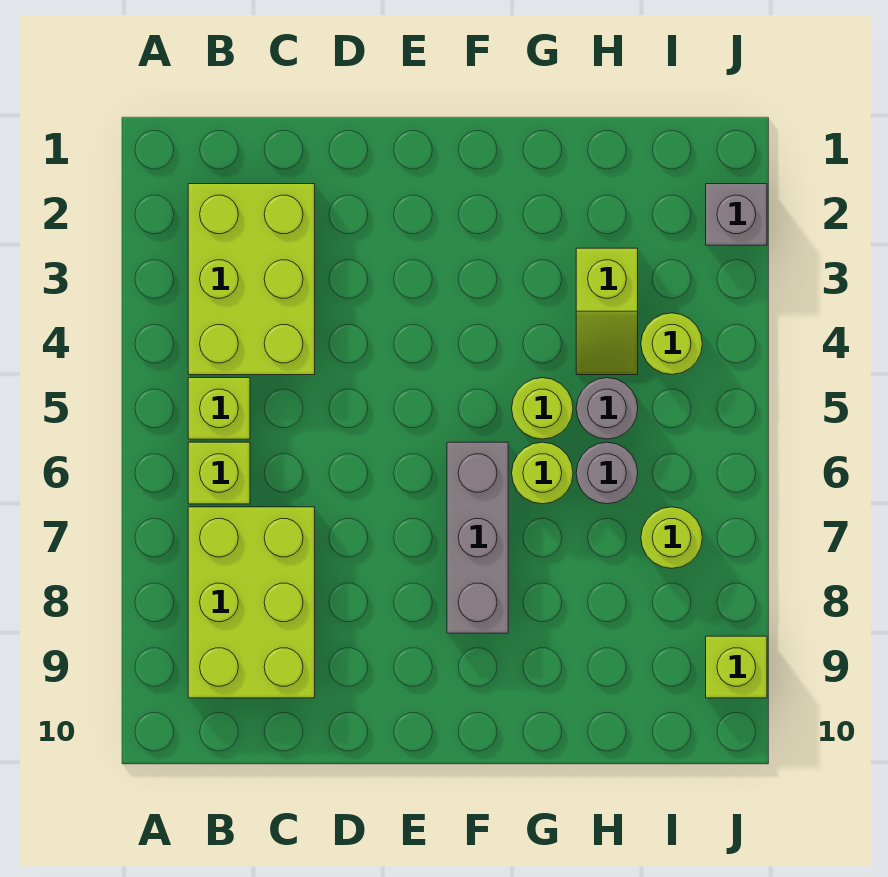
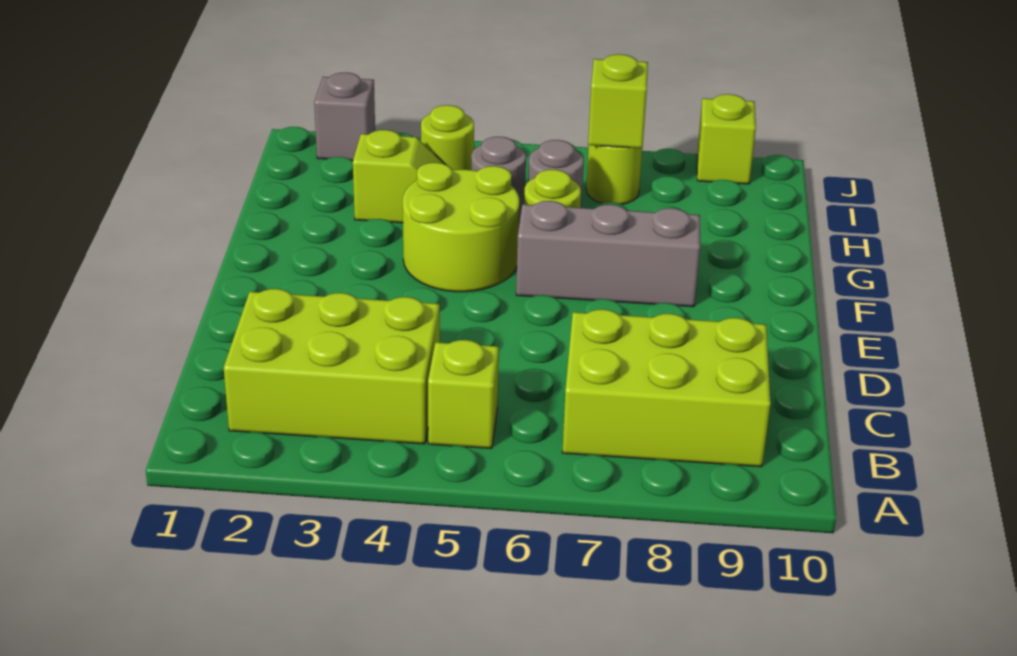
lime brick B6 level 1 -> lime brick I7 level 2
lime round brick G5 level 1 -> lime round brick F4:G5 level 1

